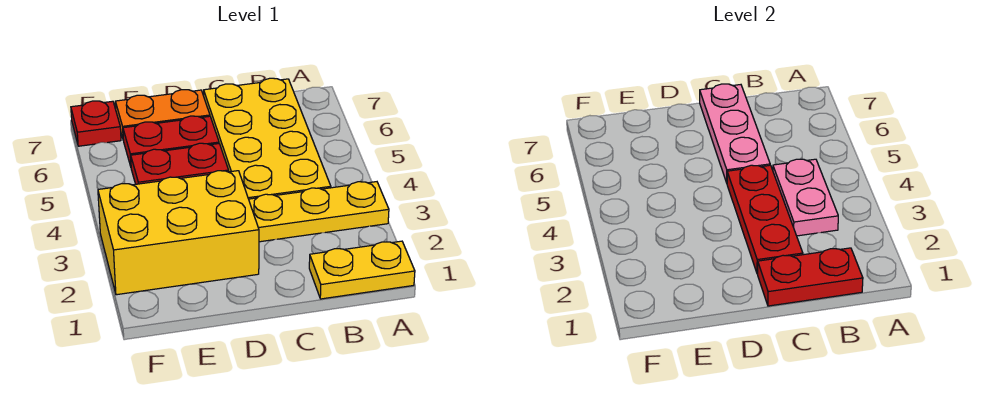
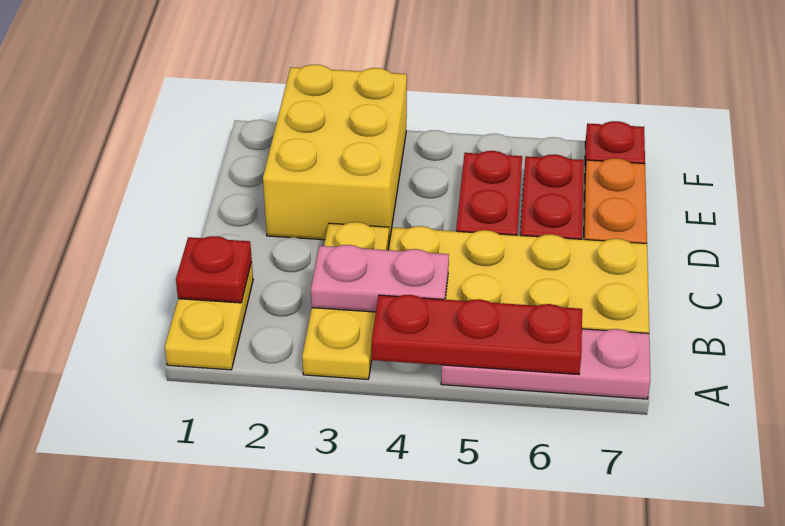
red plate B1:C1 level 2 -> red plate B1 level 2
red plate C2:C4 level 2 -> red plate A4:A6 level 2
pink plate C5:C7 level 2 -> pink plate A5:A7 level 1

